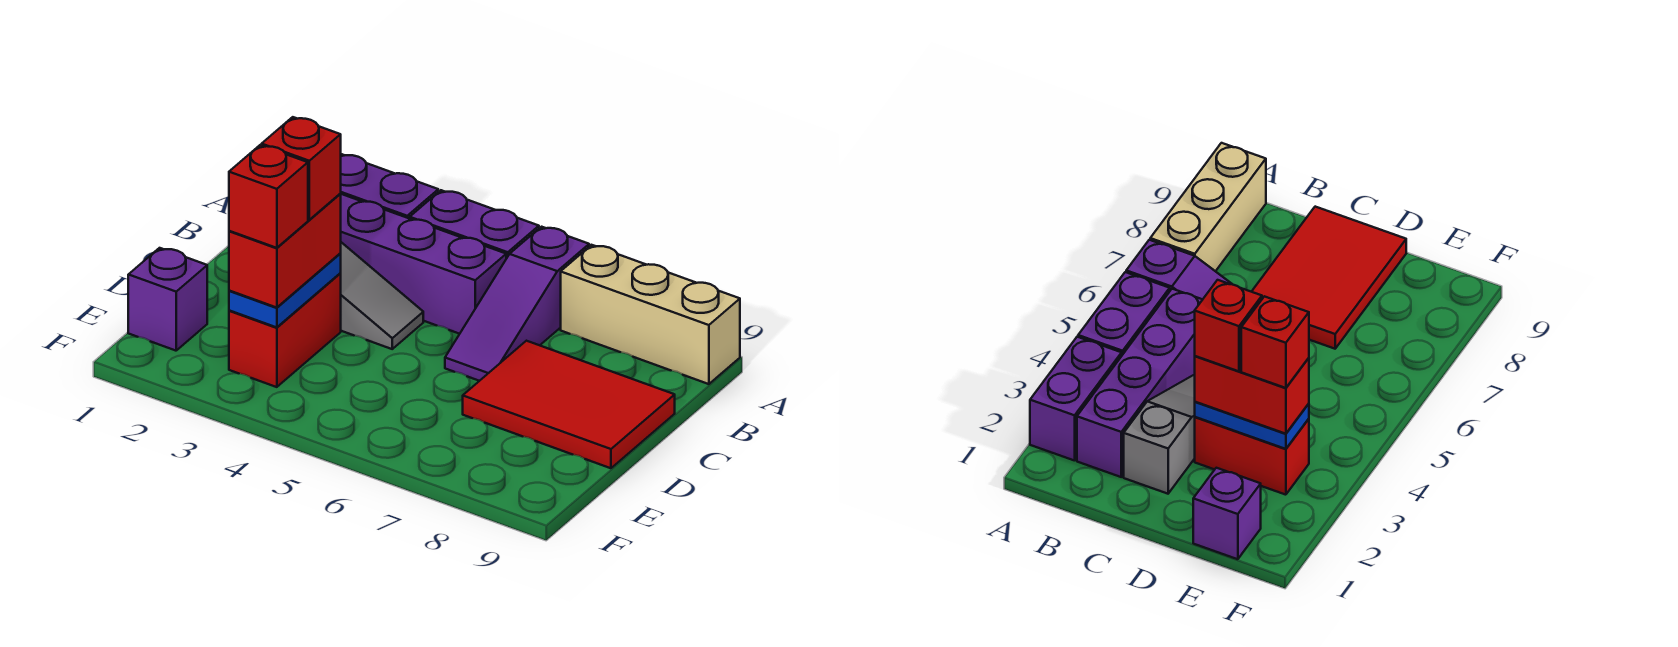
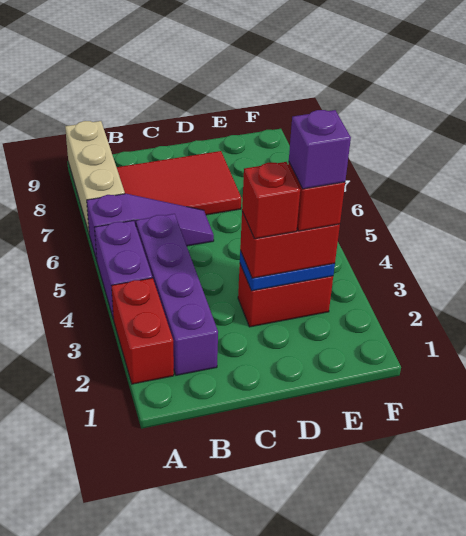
purple brick A2:A3 level 1 -> red brick A2:A3 level 1
grey slope C2:C4 level 1 top 2 -> none
red tile C7:D9 level 1 -> red tile B7:D8 level 1
purple brick E1 level 1 -> purple brick E3 level 5

